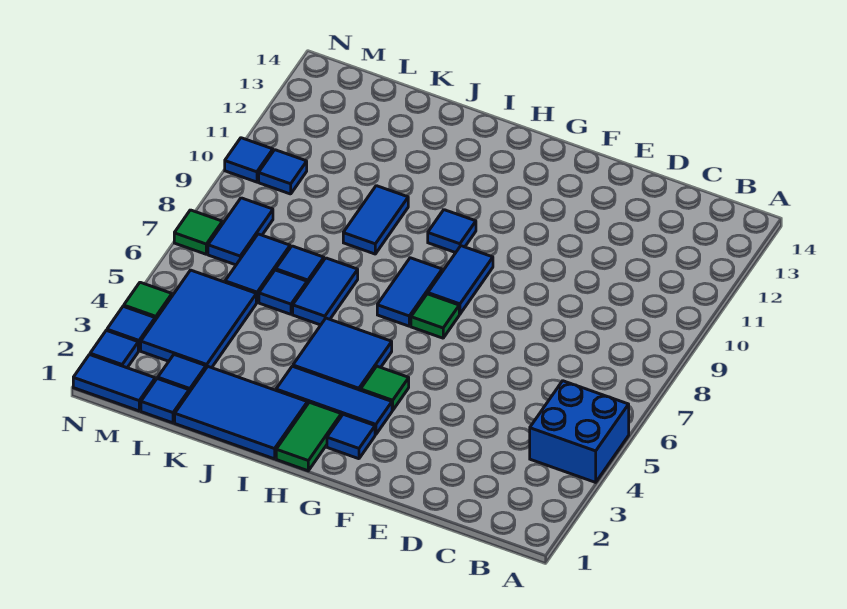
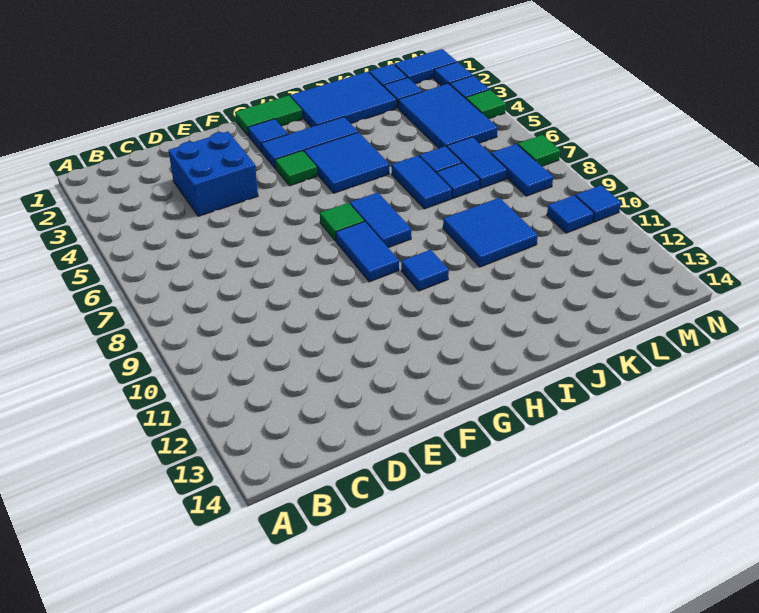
blue brick A4:B5 level 1 -> blue brick D3:E4 level 1
green tile H1:H2 level 1 -> green tile G1:H1 level 1
blue tile J9:J10 level 1 -> blue tile J9:K10 level 1

